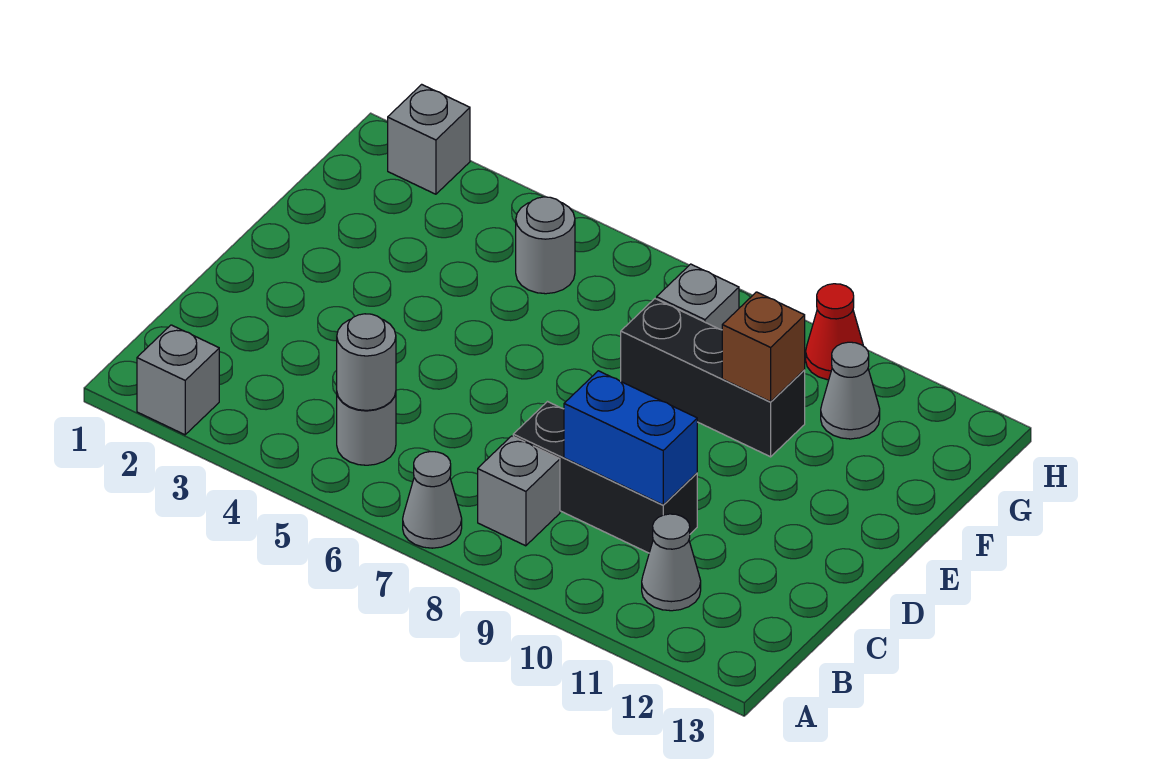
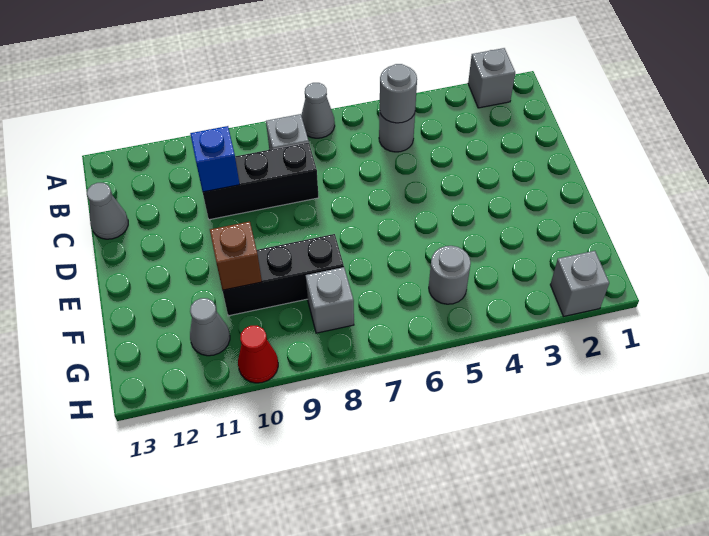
grey cone B11 level 1 -> grey cone C13 level 1
blue brick C9:C10 level 2 -> blue brick C10 level 2

